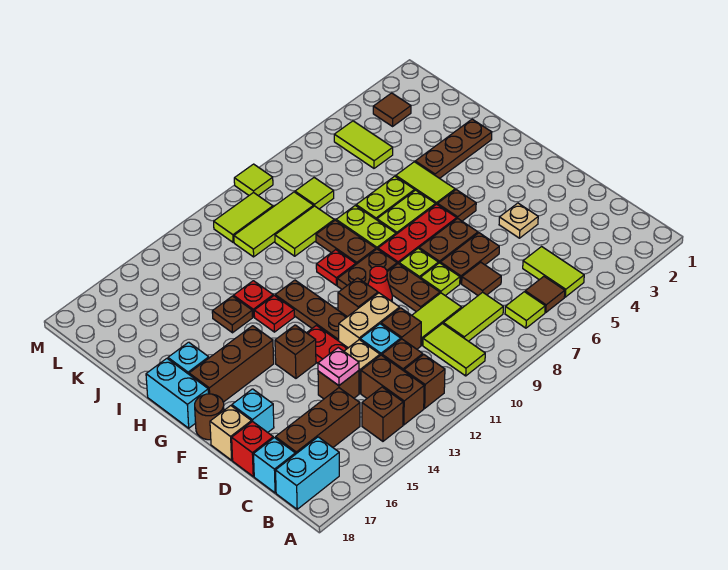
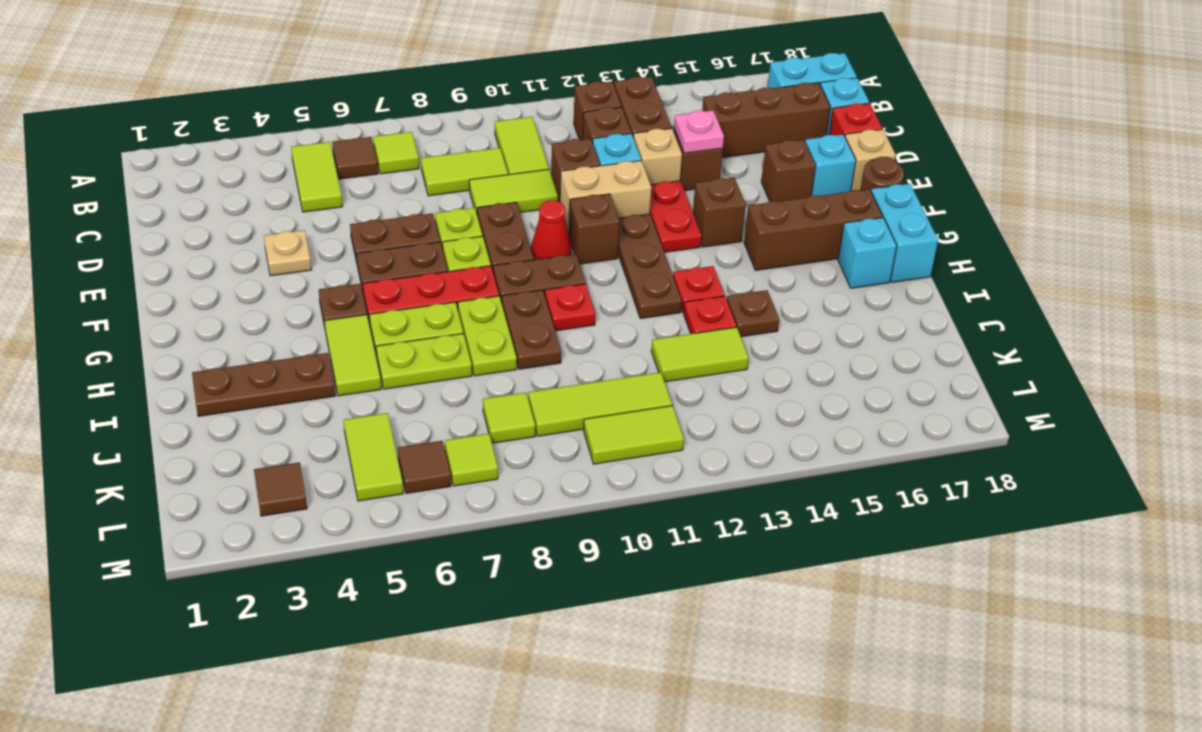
brown brick B14 level 1 -> brown brick E16 level 1
brown tile D7 level 1 -> brown tile L6 level 1
lime tile J9:J10 level 1 -> lime tile J12:J13 level 1
lime tile M9 level 1 -> lime tile L7 level 1

